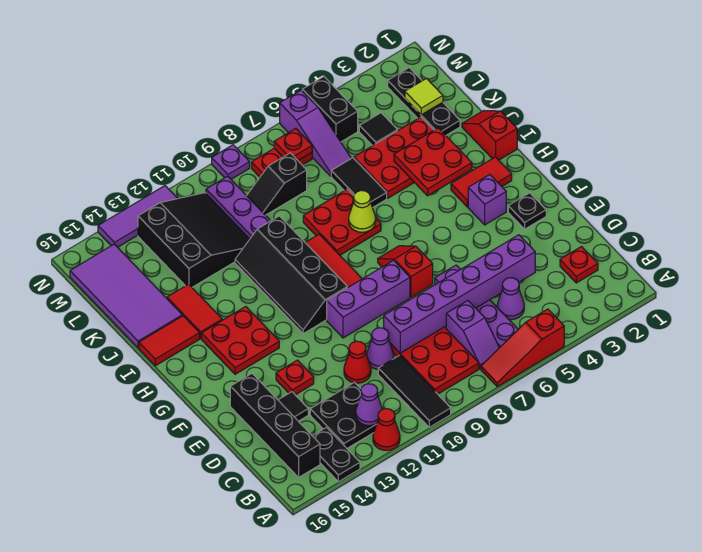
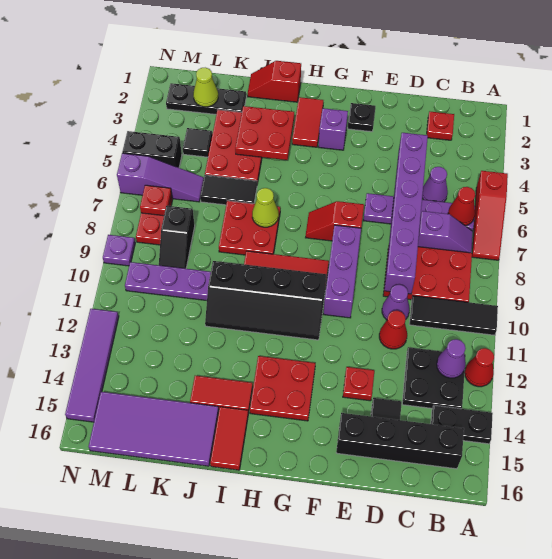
none -> red cone B6 level 2
black slope K11:M13 level 1 top 13 -> none
lime tile L2 level 2 -> lime cone L2 level 2
purple tile N12:N14 level 1 -> purple tile N12:N15 level 1

